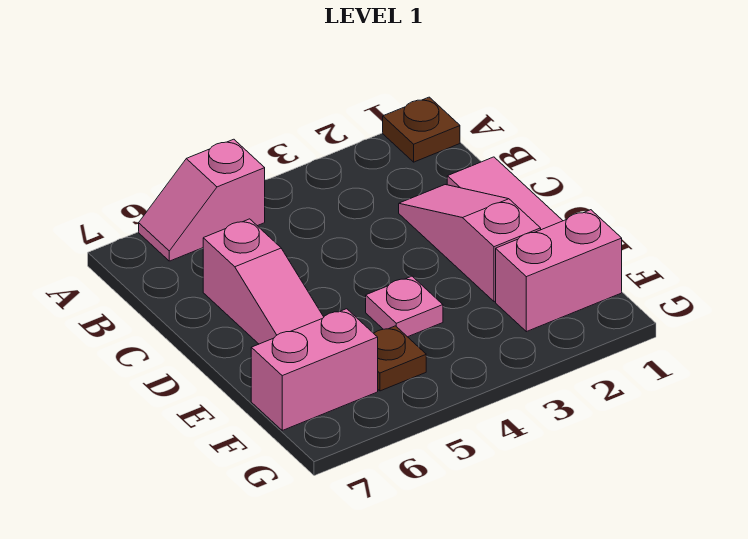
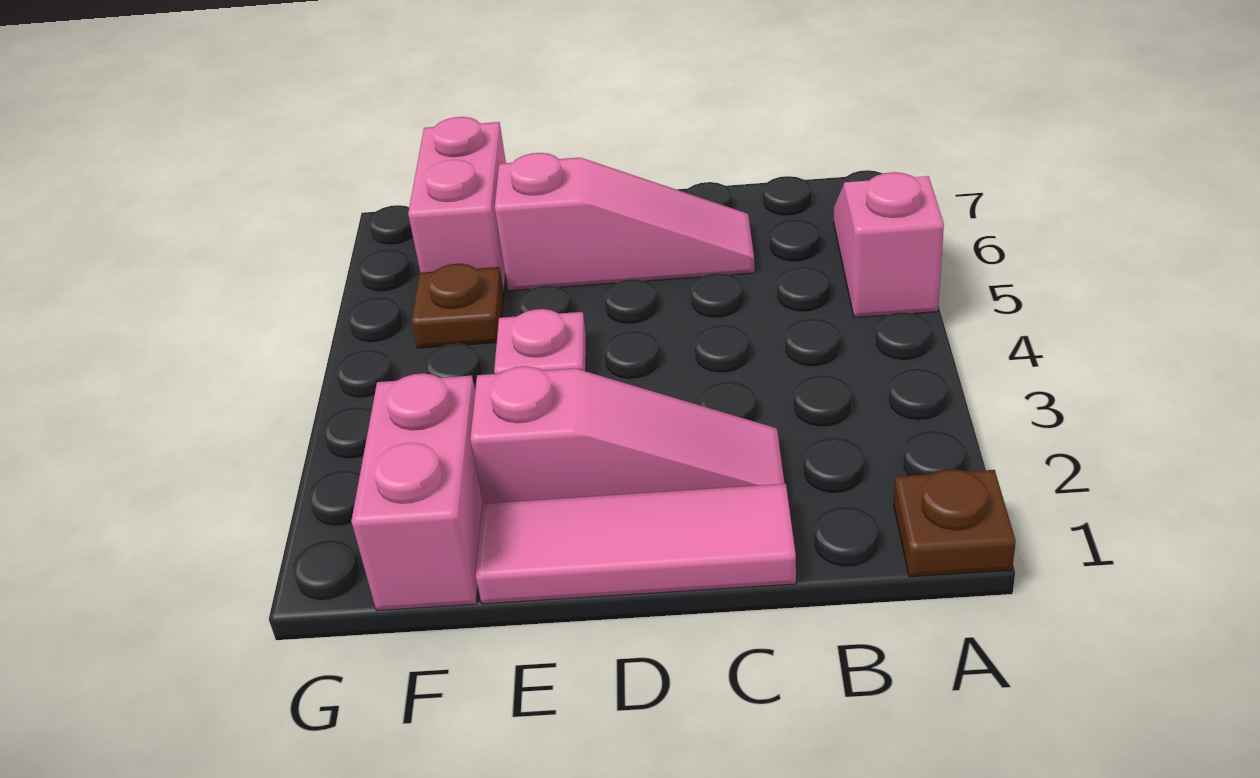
pink slope C6:E6 level 1 top C -> pink slope C6:E6 level 1 top E

